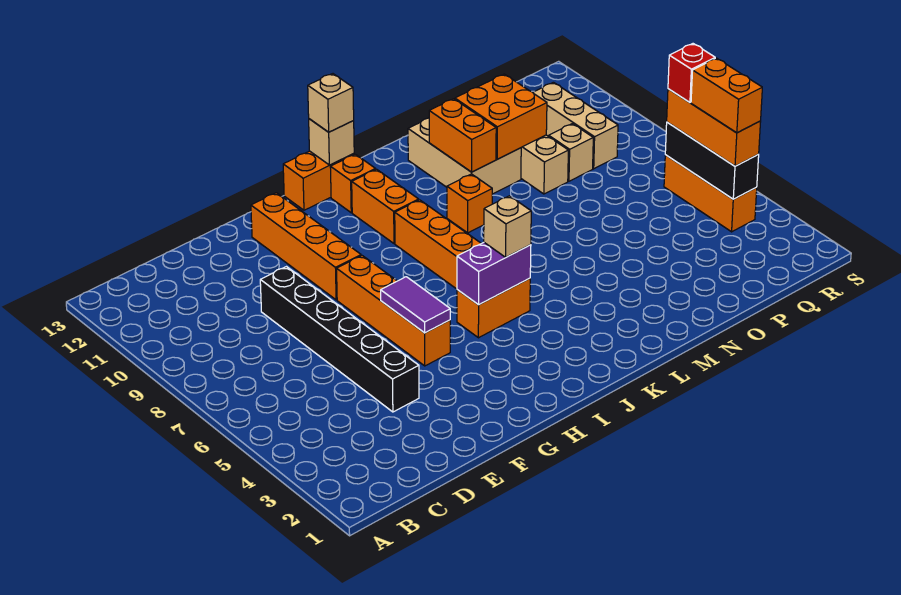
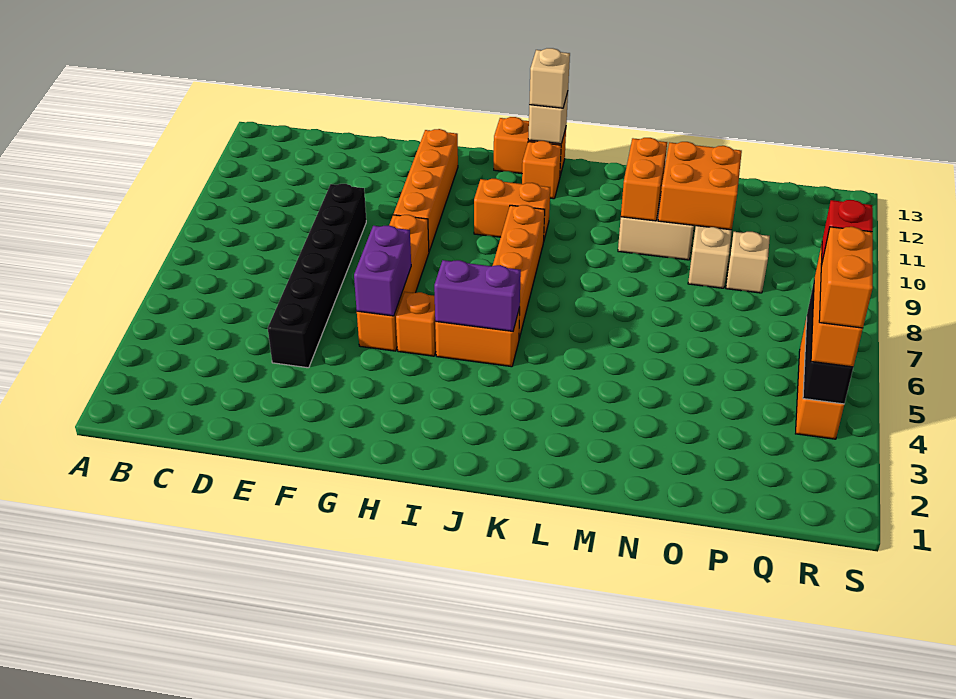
purple tile G5:G6 level 2 -> purple brick G5:G6 level 2
tan brick J5 level 3 -> none
orange brick J10:J11 level 1 -> orange brick I10:J10 level 1
orange brick L9 level 1 -> orange brick H5 level 1
tan brick Q9:Q11 level 1 -> none

